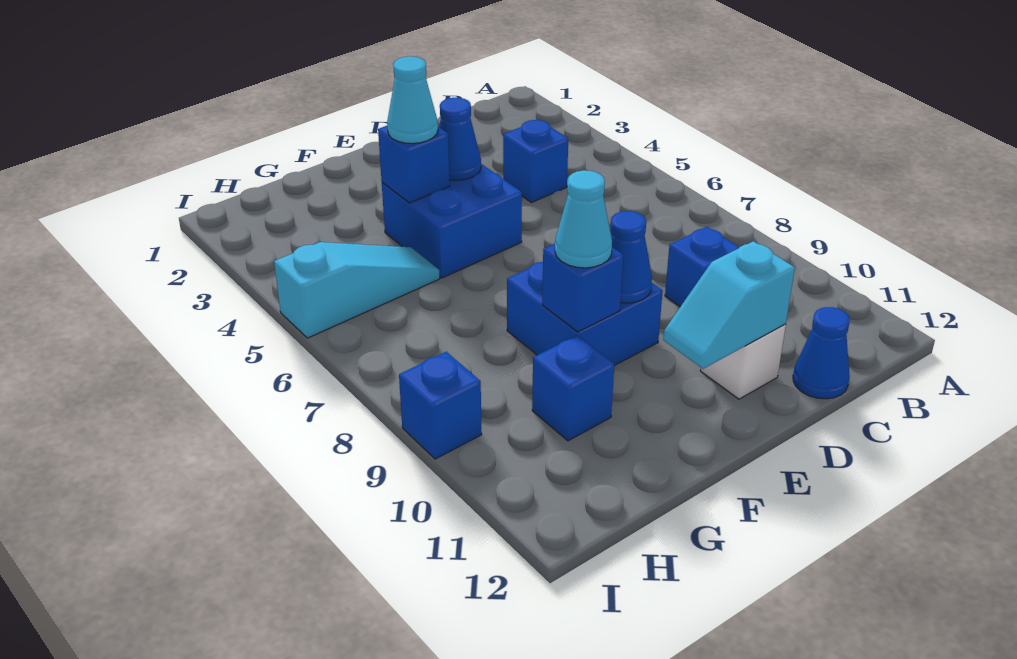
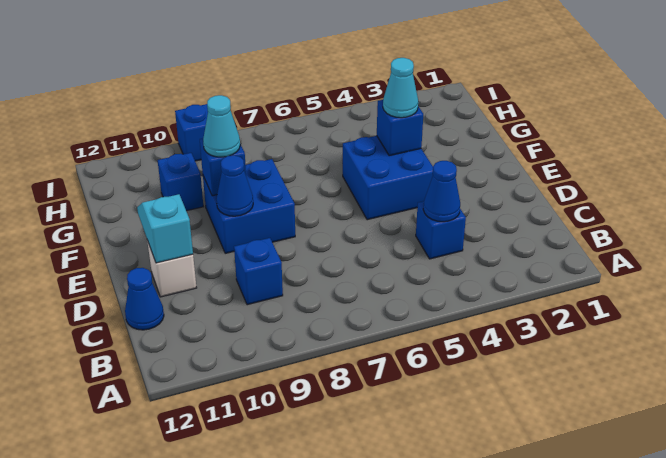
blue cone E4 level 2 -> blue cone C4 level 2
cyan slope G5:I5 level 1 top I -> none

